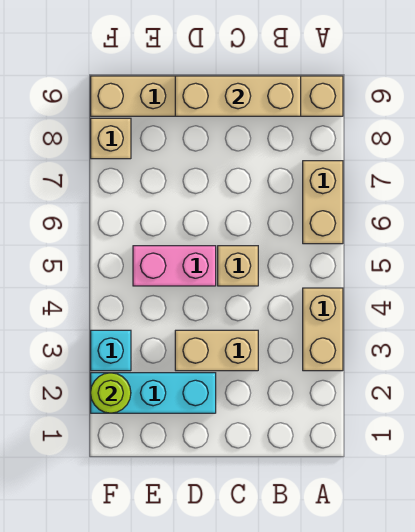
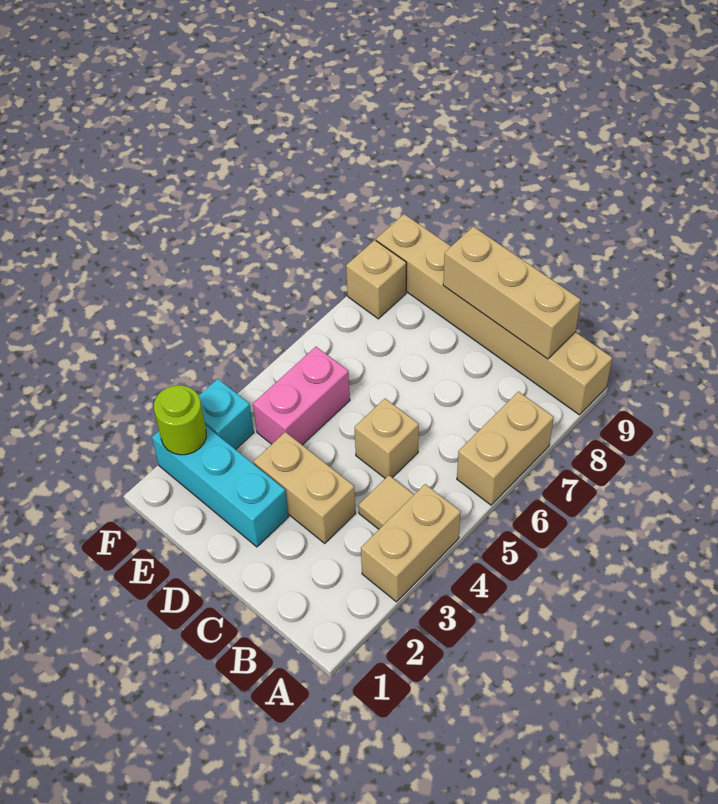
none -> tan tile B4 level 1
pink brick D5:E5 level 1 -> pink brick E4:E5 level 1

